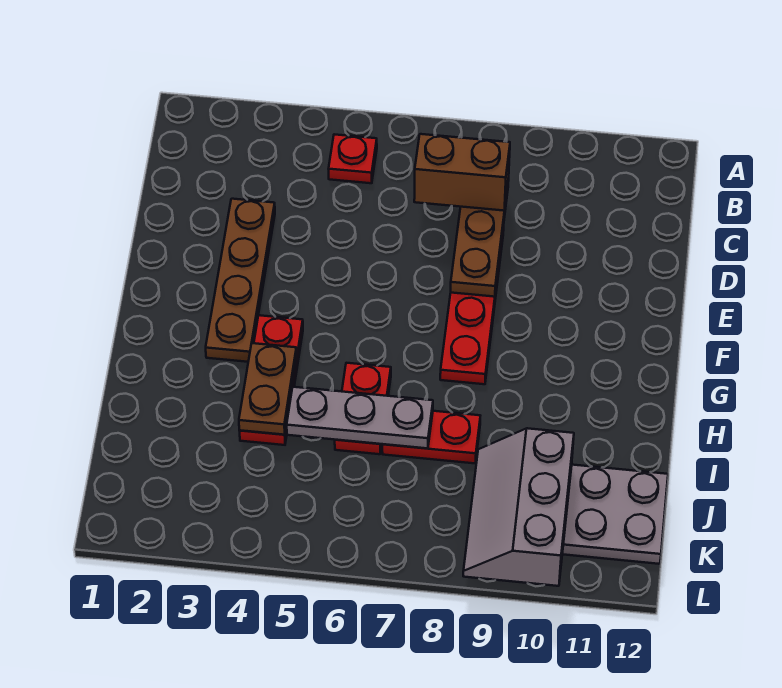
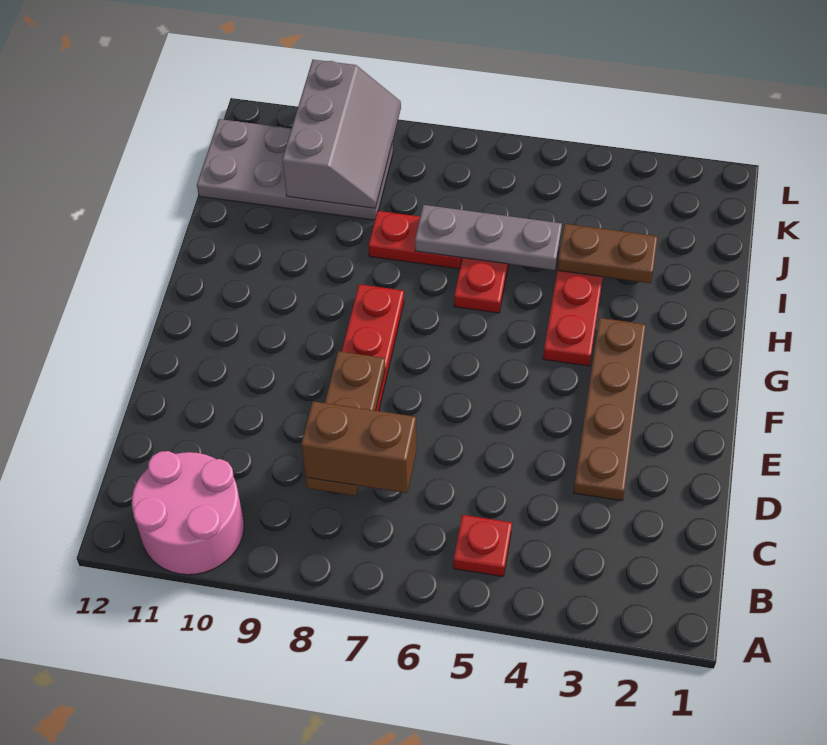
none -> pink round brick A10:B11 level 1
brown plate H4:I4 level 2 -> brown plate I3:I4 level 2

